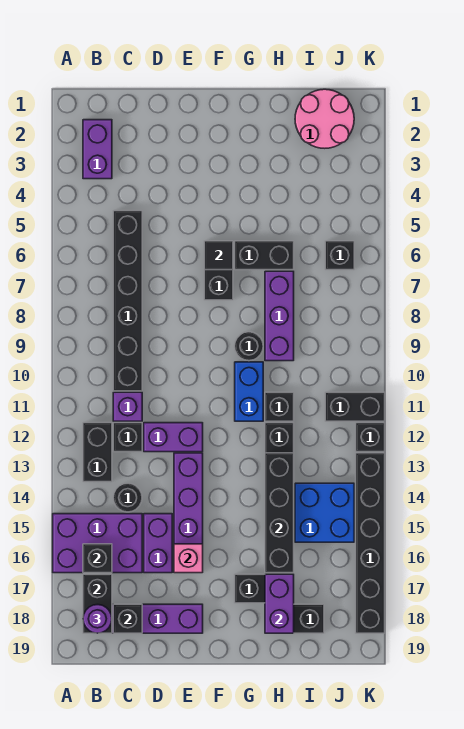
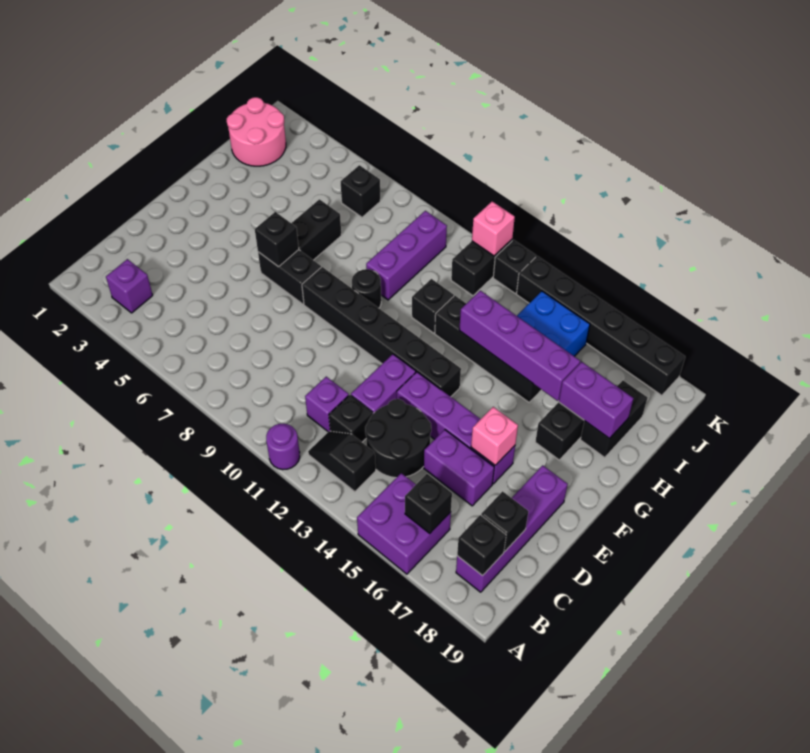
purple brick A15:C16 level 1 -> purple brick A15:B16 level 1
purple brick B2:B3 level 1 -> purple brick B3 level 1
black brick B12:B13 level 1 -> black slope B12:B13 level 1 top 13
black brick B17:B18 level 2 -> black brick B18 level 2
purple round brick B18 level 3 -> purple round brick A11 level 1
black brick C5:C10 level 1 -> black brick F8:F13 level 1
black round brick C14 level 1 -> black round brick C13:D14 level 1
black tile F6 level 2 -> black brick F6 level 2
blue brick G10:G11 level 1 -> none
purple brick H7:H9 level 1 -> purple brick H9:J9 level 1
black brick H13:H16 level 2 -> purple brick H13:H16 level 2
none -> pink brick K11 level 2

